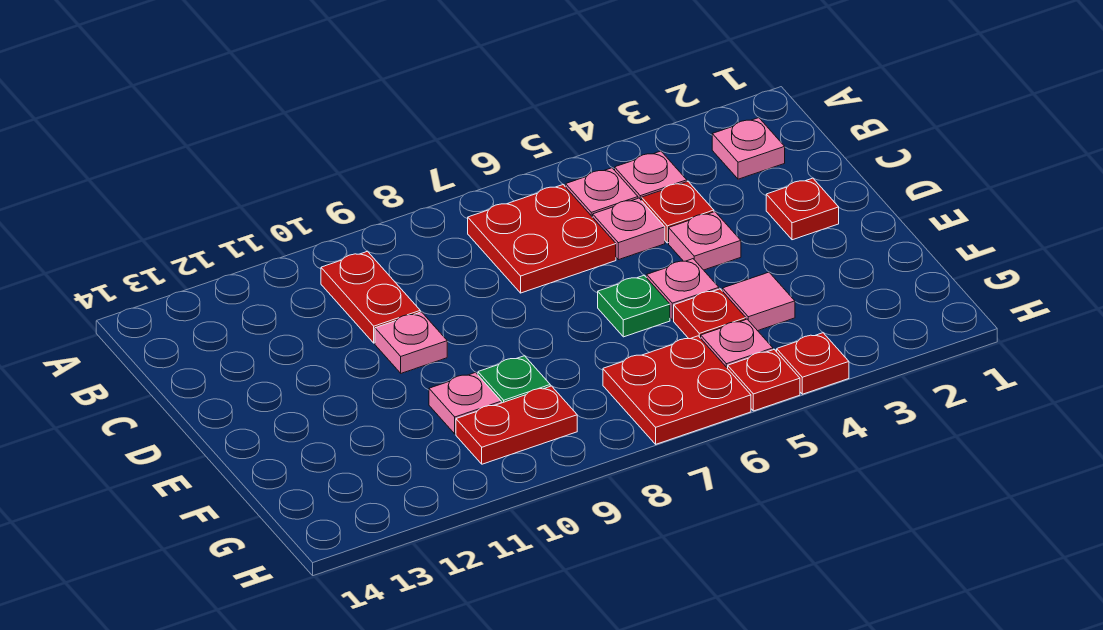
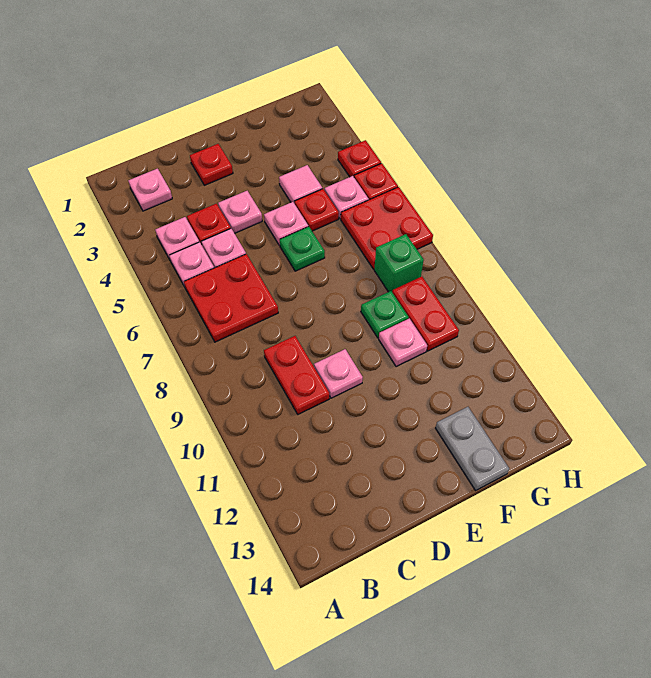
red plate B10:C10 level 1 -> red plate C9:C10 level 1
none -> grey plate F13:F14 level 1
none -> green brick G8 level 1

